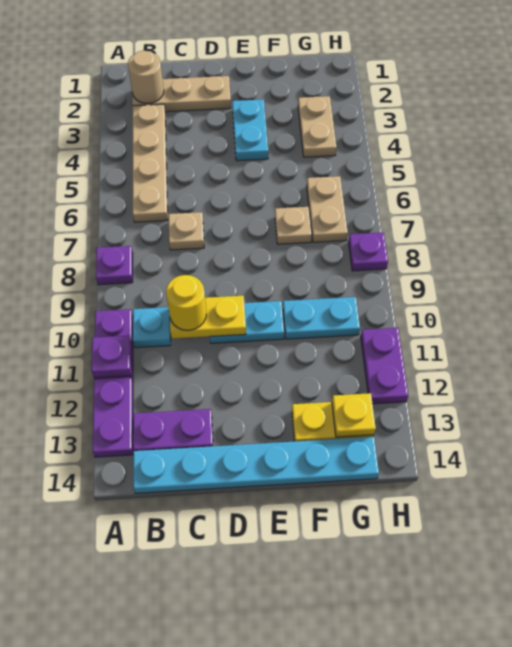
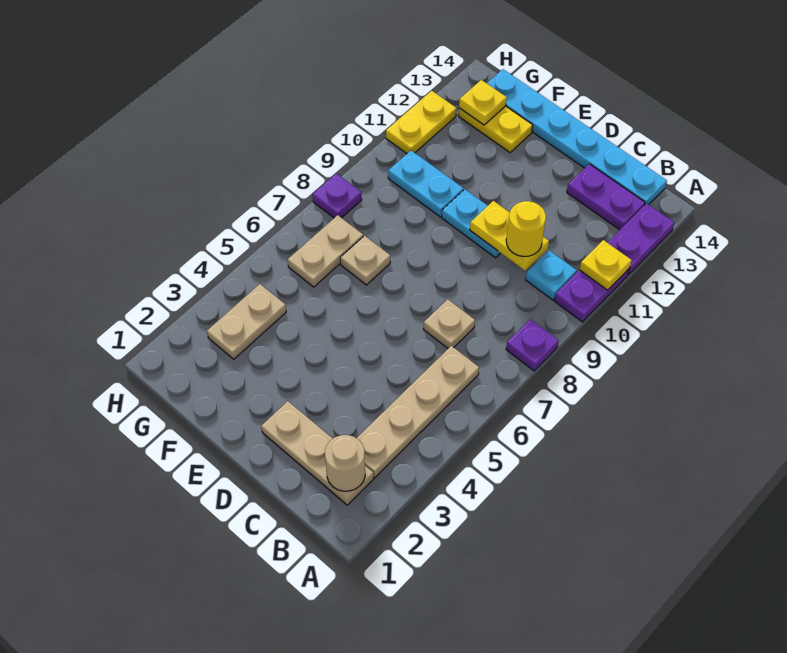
purple plate A11 level 2 -> yellow plate A11 level 2
cyan plate E3:E4 level 1 -> none
purple plate H11:H12 level 1 -> yellow plate H11:H12 level 1

